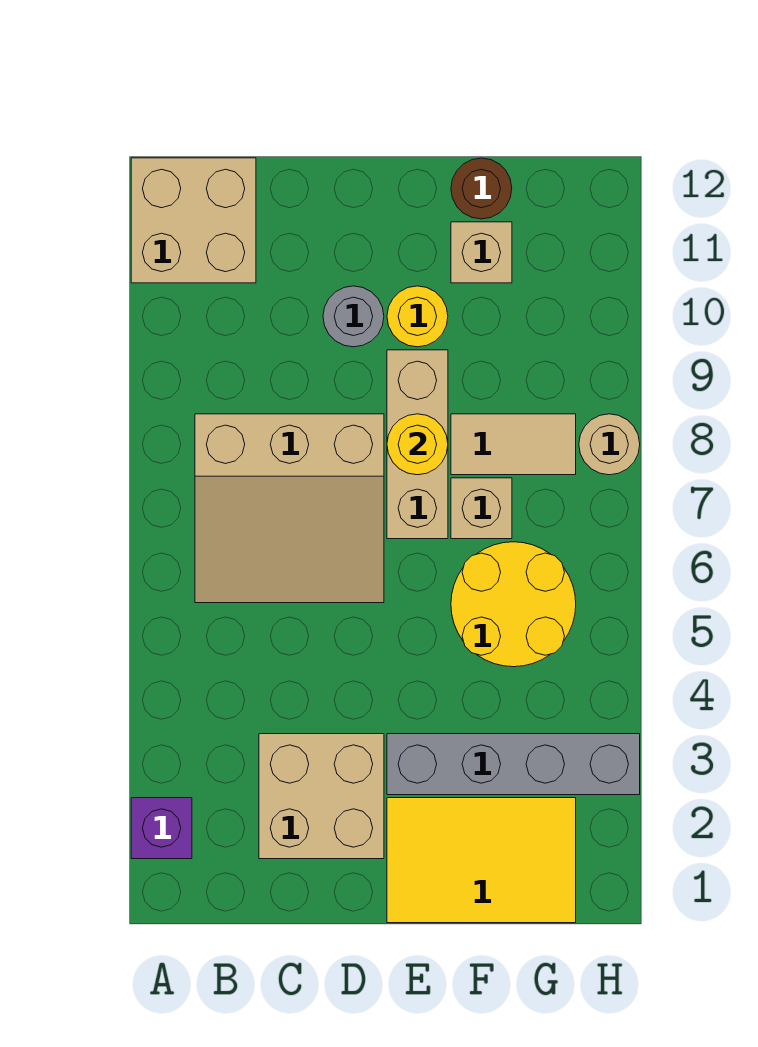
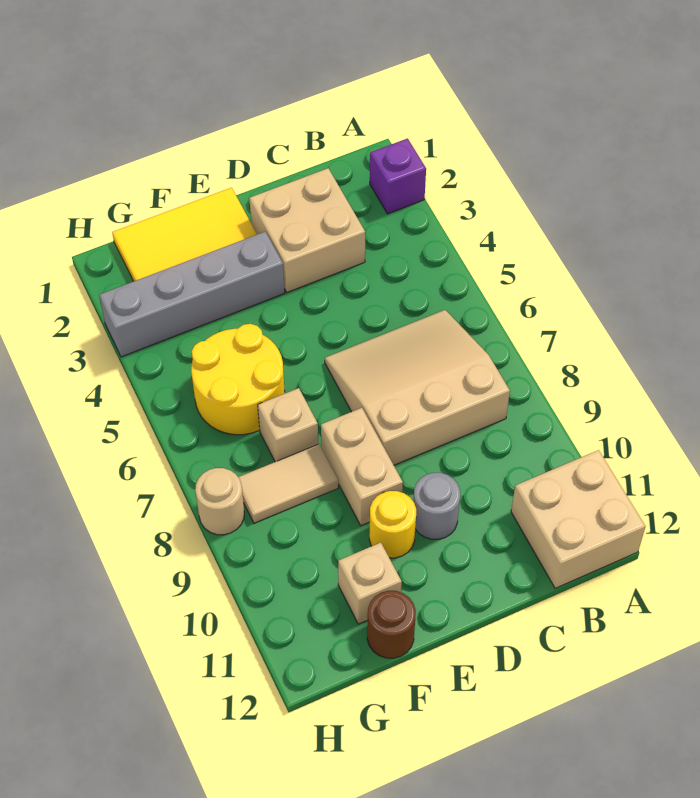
tan brick E7:E9 level 1 -> tan brick E8:E9 level 1
yellow round brick E8 level 2 -> none

